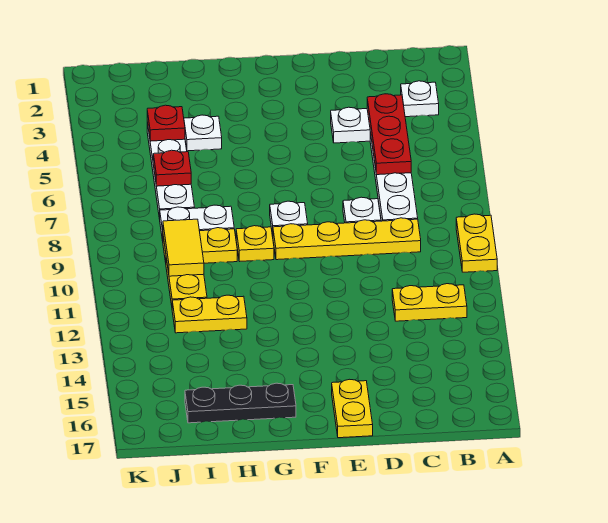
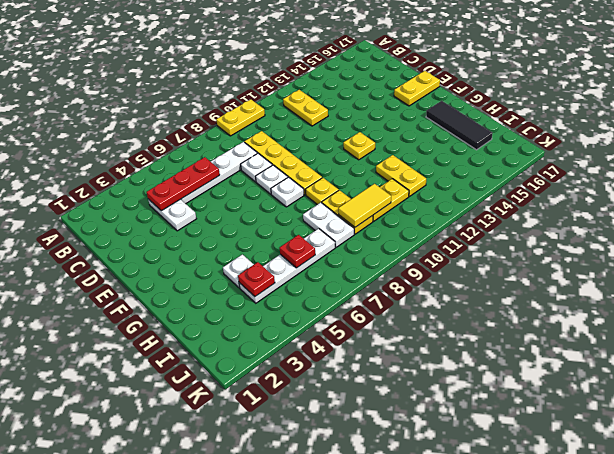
white plate B3 level 1 -> white plate E8 level 1
none -> yellow plate F12 level 1
black plate G16:I16 level 1 -> black tile G16:I16 level 1

